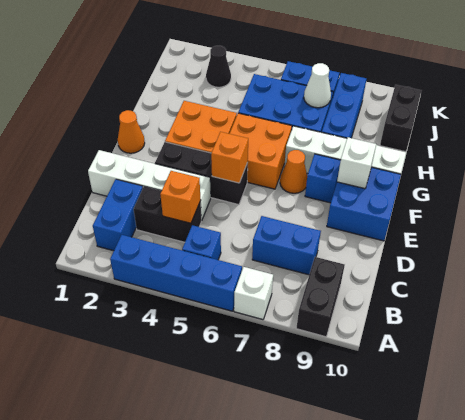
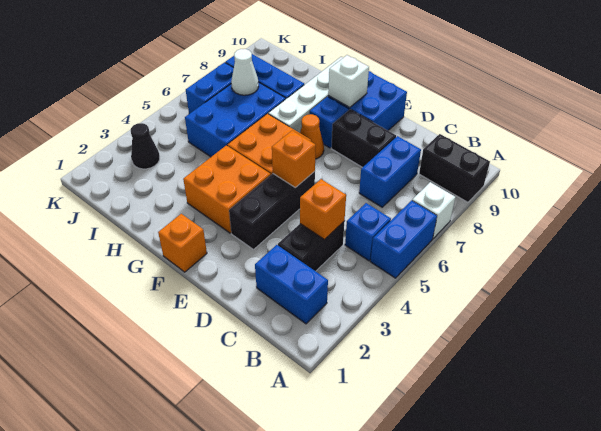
blue brick A3:A6 level 1 -> blue brick A5:A6 level 1
white brick D1:D4 level 1 -> none
orange cone F1 level 1 -> orange brick F1 level 1
black brick I10:J10 level 1 -> black brick D8:E8 level 1

